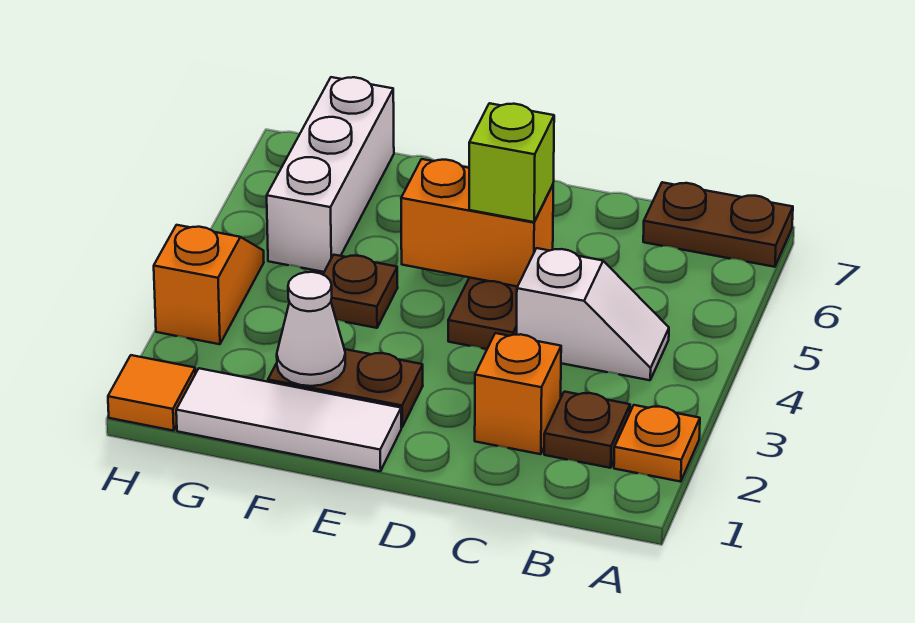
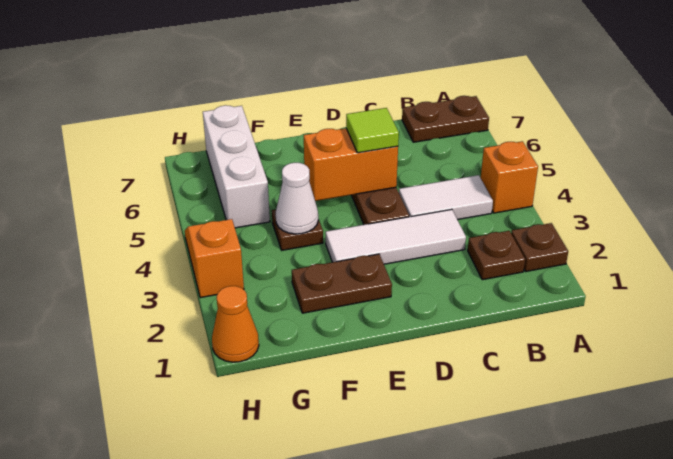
orange plate A2 level 1 -> brown plate A2 level 1
white slope B4:C4 level 1 top C -> white tile B4:C4 level 1
orange brick C2 level 1 -> orange brick A4 level 1
lime brick D5 level 3 -> lime tile D5 level 3
white tile E1:G1 level 1 -> white tile C3:E3 level 1
white cone F2 level 2 -> white cone F4 level 2
orange tile H1 level 1 -> orange cone H1 level 1

